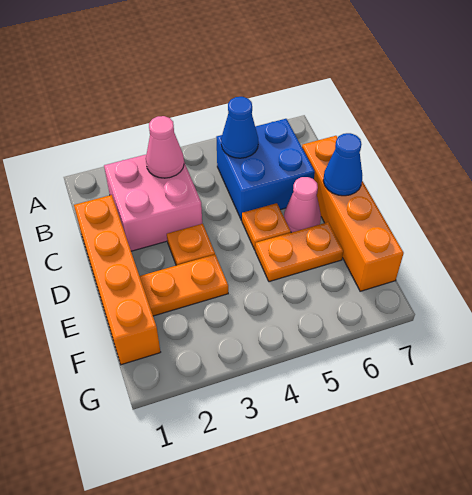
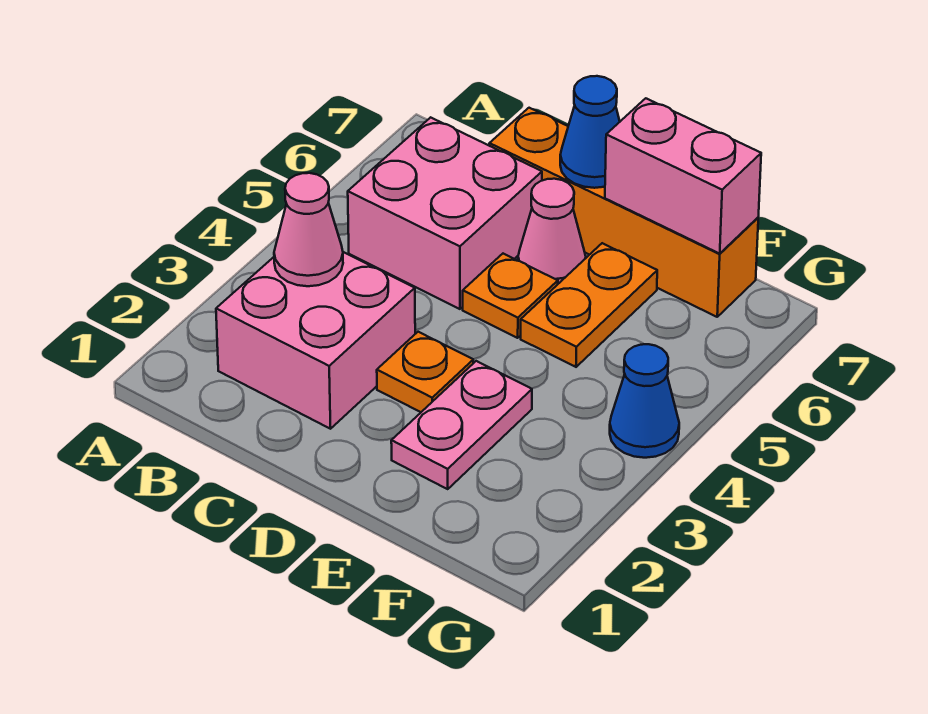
blue brick B5:C6 level 1 -> pink brick B5:C6 level 1
blue cone B5 level 2 -> blue cone G4 level 1
orange brick C1:F1 level 1 -> none
orange plate E2:E3 level 1 -> pink plate E2:E3 level 1
none -> pink brick E7:F7 level 2

